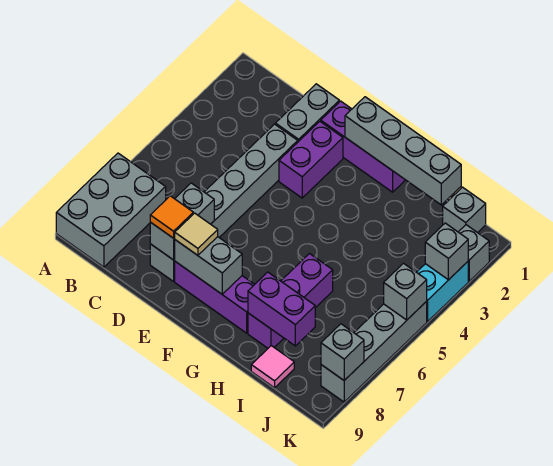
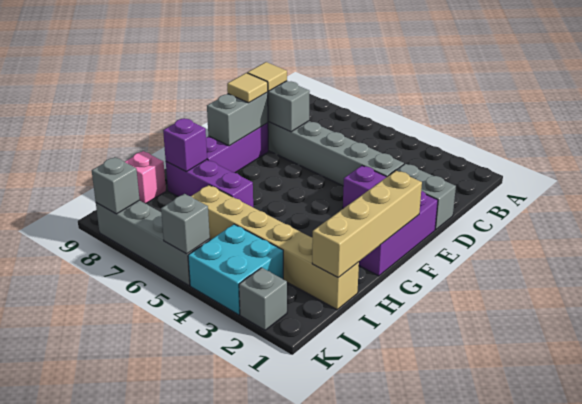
grey brick A7:B9 level 1 -> none
orange tile D8 level 3 -> tan tile D8 level 3
grey brick F1:I1 level 2 -> tan brick F1:I1 level 2
purple brick H8:I8 level 2 -> purple brick H8 level 2
none -> tan brick I1:I6 level 1
pink tile I9 level 1 -> pink brick I9 level 1
grey brick J1 level 1 -> none
cyan brick K3:K4 level 1 -> cyan brick J3:K4 level 1
grey brick K3 level 2 -> none

